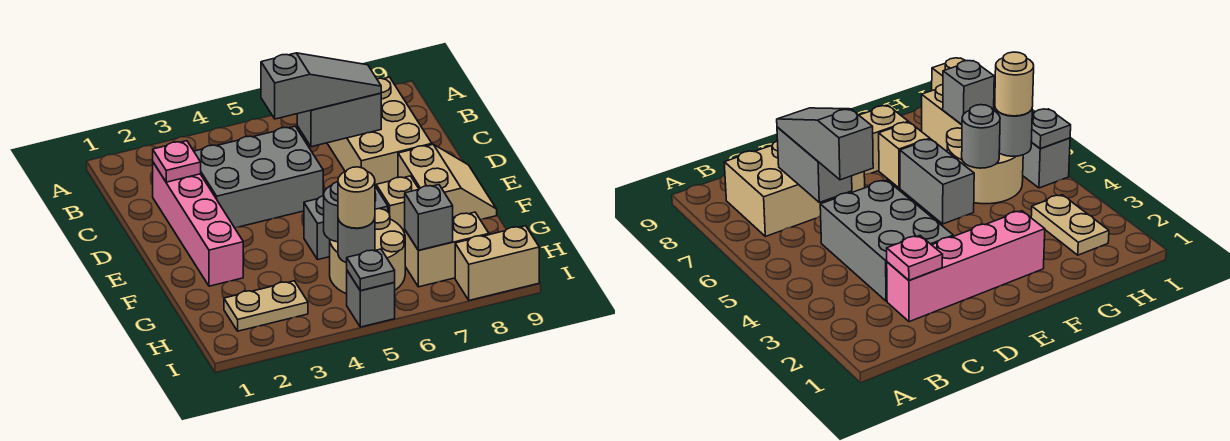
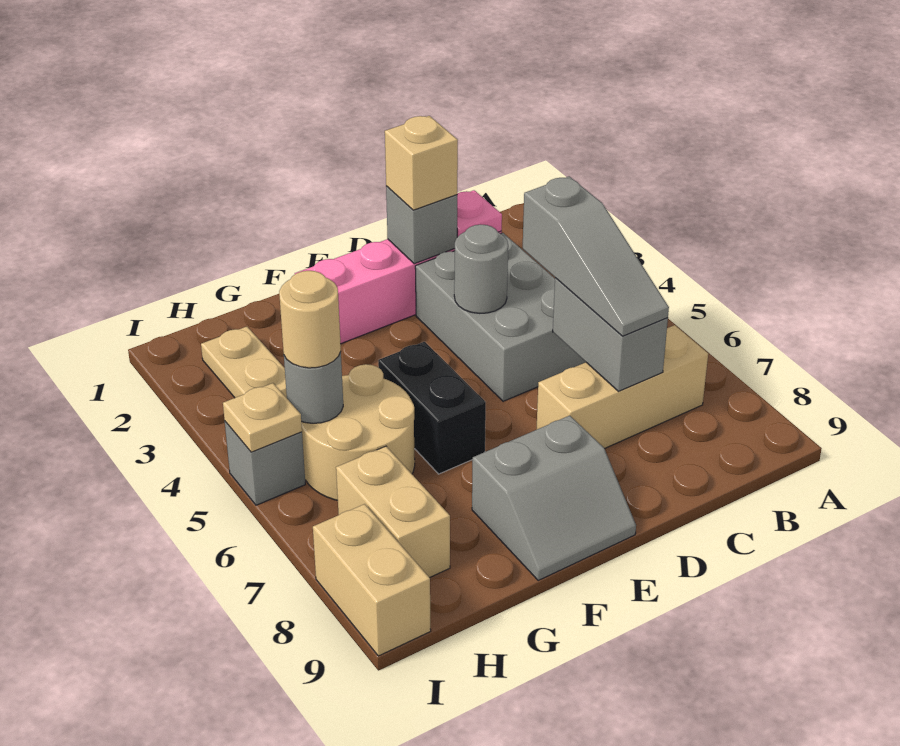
tan brick B7:D8 level 1 -> tan brick B7:D7 level 1
tan slope E8:F9 level 1 top 8 -> grey slope E8:F9 level 1 top 8
grey brick F5:F6 level 1 -> black brick F5:F6 level 1
tan brick F7 level 1 -> tan brick D2 level 3
grey round brick G5 level 2 -> grey round brick D4 level 2
grey brick H7 level 2 -> grey brick D2 level 2
grey plate I5 level 2 -> tan plate I5 level 2

